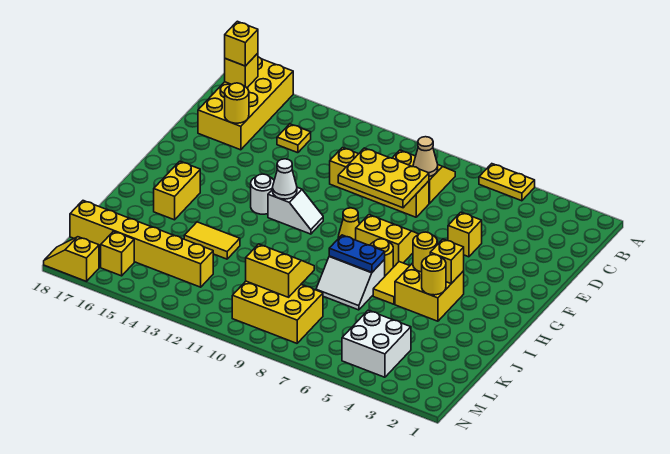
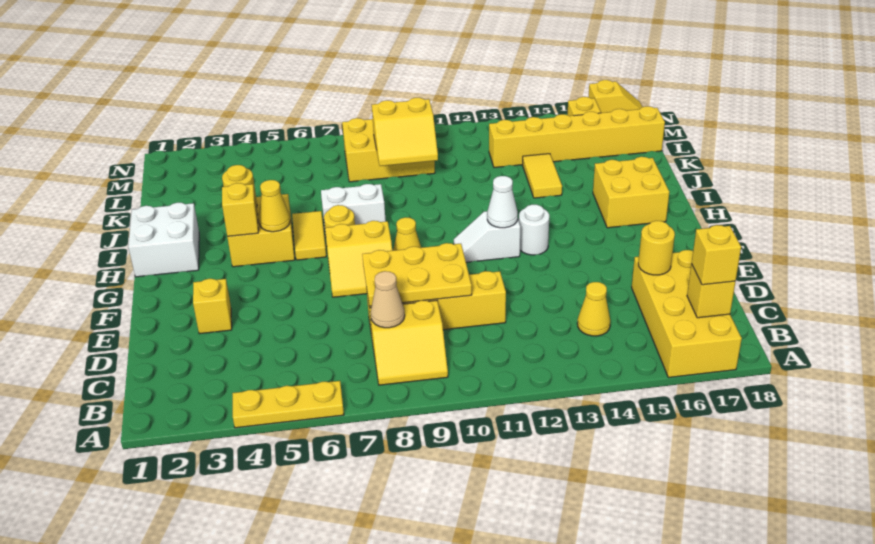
yellow plate A5:A6 level 1 -> yellow plate A4:A6 level 1
yellow plate C14 level 1 -> yellow cone C14 level 1
yellow brick E5 level 1 -> yellow brick E3 level 1
yellow round brick H5 level 2 -> yellow cone H5 level 2
yellow brick H16:I16 level 1 -> yellow brick H16:I17 level 1
blue plate I7:I8 level 2 -> none
yellow tile J13:J14 level 1 -> yellow tile J14:K14 level 1
white brick L4:M5 level 1 -> white brick H1:I2 level 1

